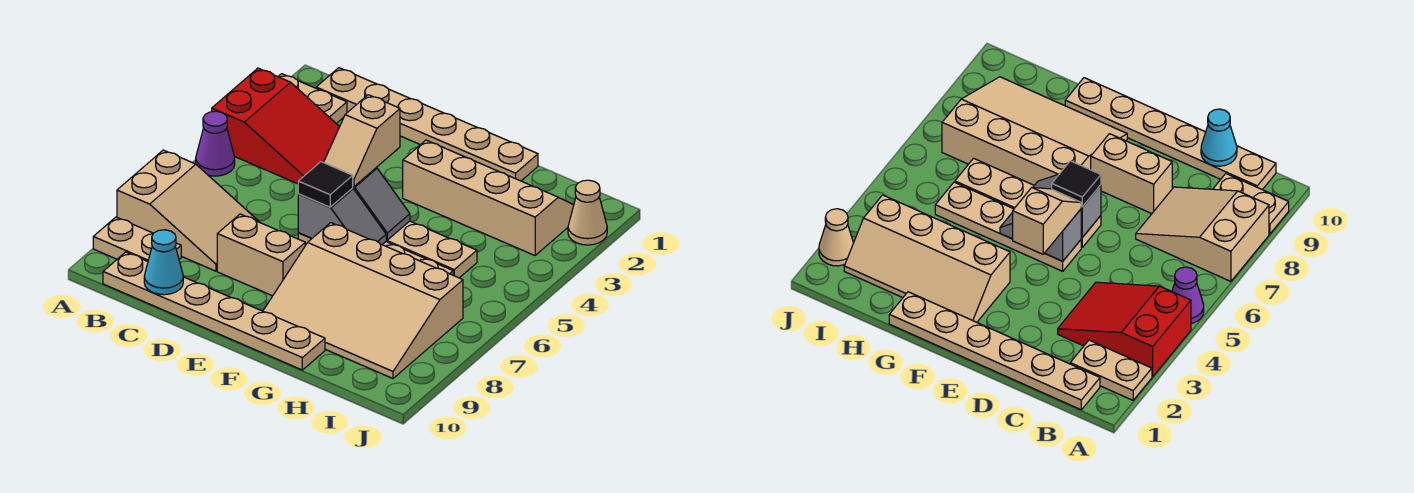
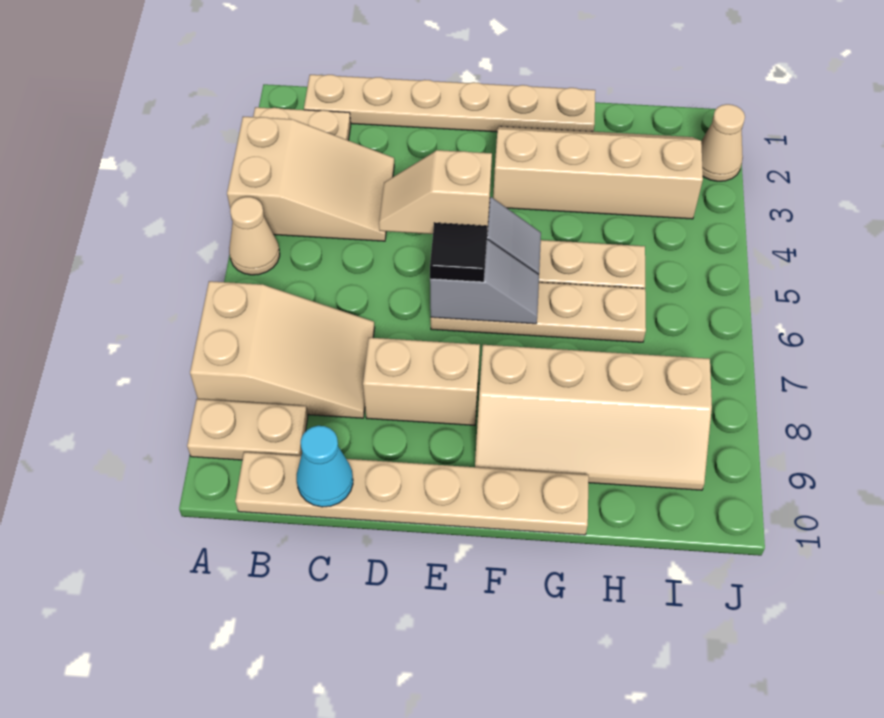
red slope A3:C4 level 1 top A -> tan slope A3:C4 level 1 top A
purple cone A5 level 1 -> tan cone A5 level 1
tan slope E4:E5 level 3 top 4 -> tan slope D5:E5 level 3 top E
tan slope F7:I9 level 1 top 7 -> tan slope F8:I9 level 1 top 8

